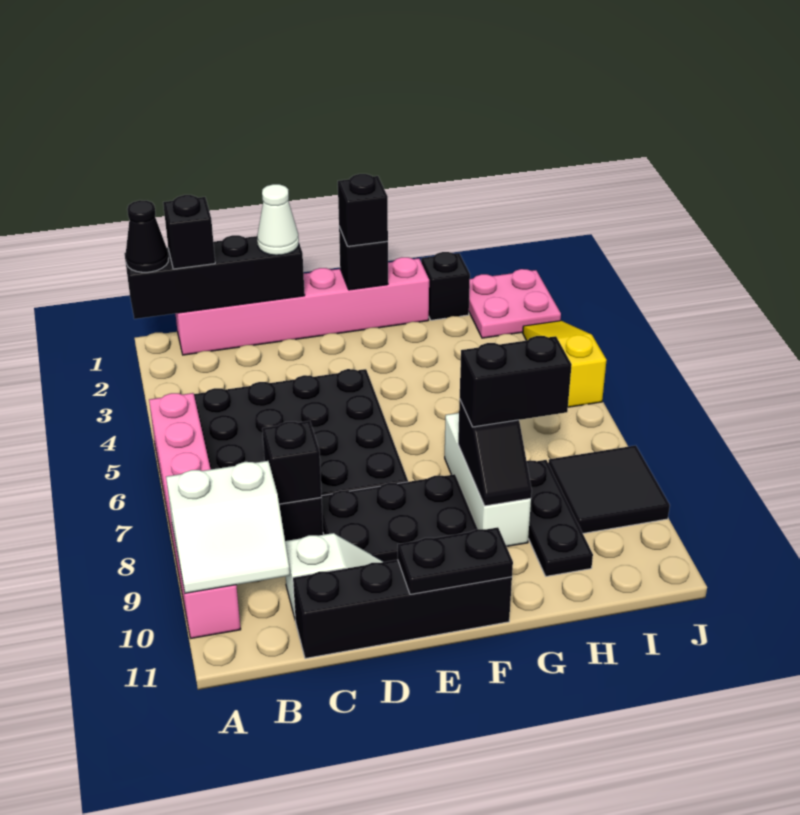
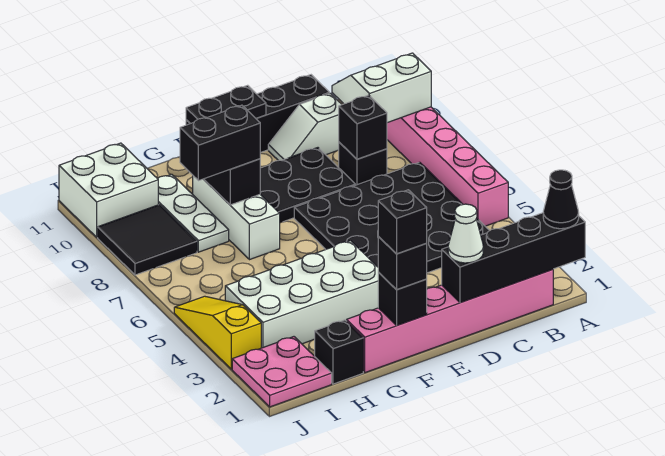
black brick B1 level 3 -> black brick F1 level 4
none -> white brick F3:I4 level 1
black plate H8:H10 level 1 -> white plate H8:H10 level 1
none -> white brick I10:J11 level 1
yellow slope J3:J5 level 1 top 5 -> yellow slope J3:J5 level 1 top 3

